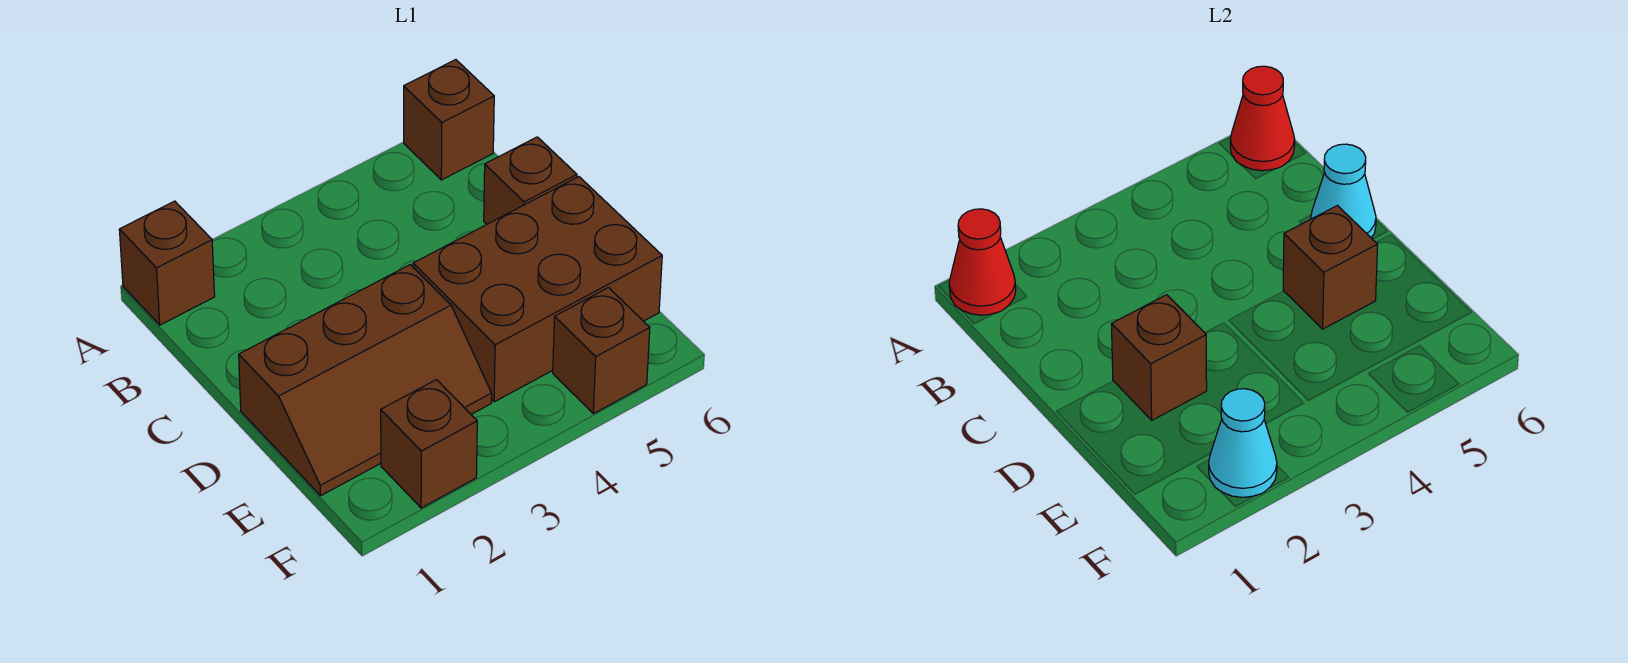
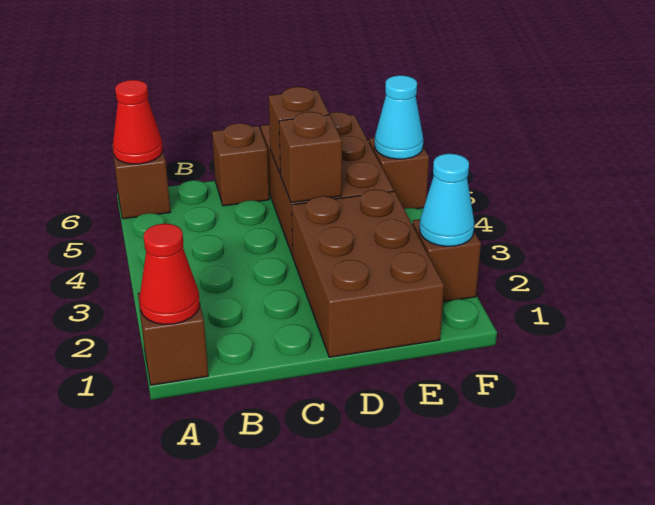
cyan cone C6 level 2 -> cyan cone F5 level 2
brown slope D1:E3 level 1 top D -> brown brick D1:E3 level 1
brown brick D2 level 2 -> brown brick D4 level 2

